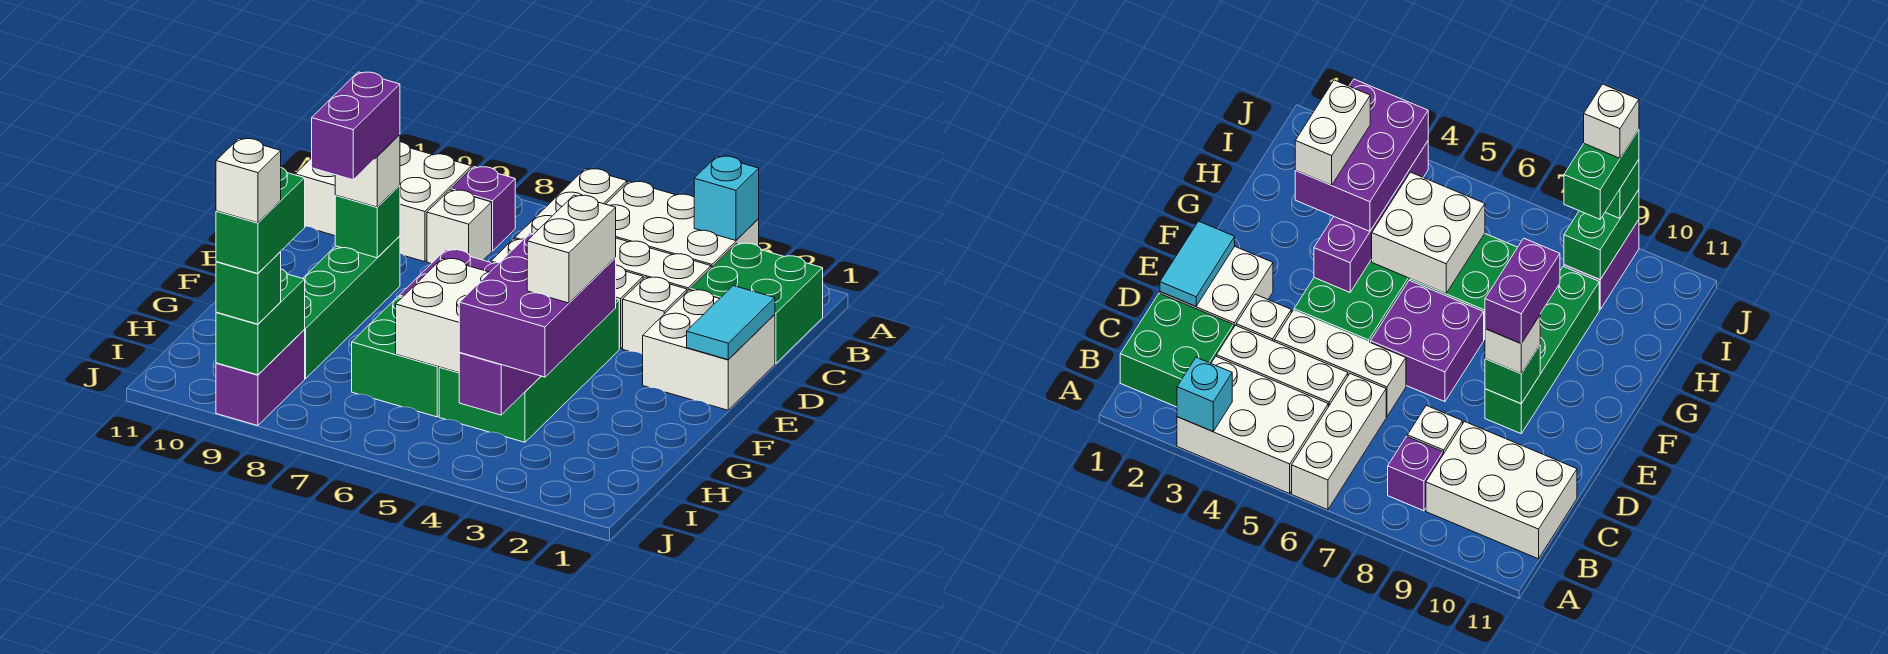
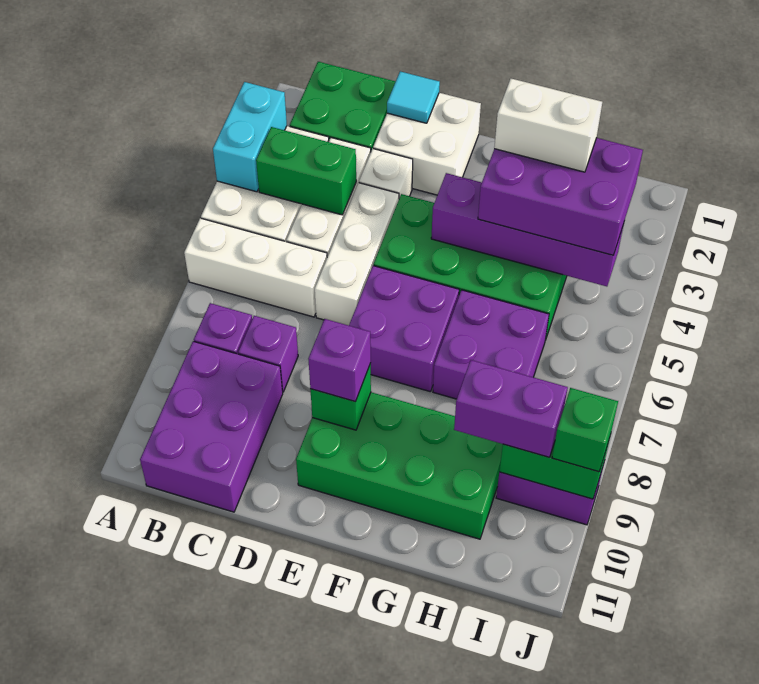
cyan brick A3 level 2 -> cyan brick A3:A4 level 2
white brick B9:C11 level 1 -> purple brick B9:C11 level 1
white brick C8 level 1 -> purple brick C8 level 1
cyan tile D1:E1 level 2 -> cyan tile D1 level 2
green brick E9:H9 level 1 -> green brick E9:H10 level 1
white brick E9 level 3 -> purple brick E9 level 3
purple brick E9:F9 level 4 -> purple brick H9:I9 level 3
white brick G5:H6 level 2 -> none
green brick G6:H7 level 1 -> purple brick G6:H7 level 1
green brick I9:J9 level 4 -> green brick B4:C4 level 2
white brick J9 level 5 -> none

